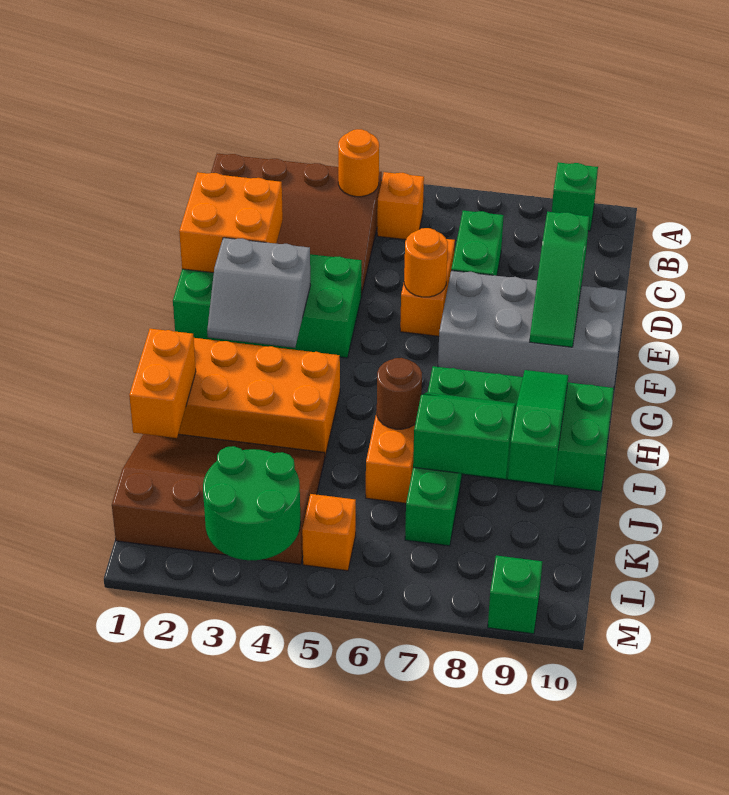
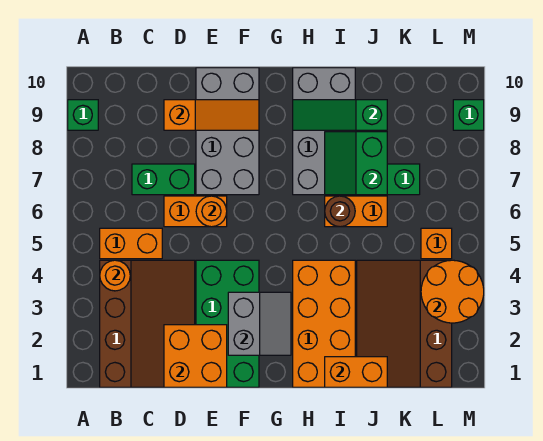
orange brick B5 level 1 -> orange brick B5:C5 level 1
green slope D9:F9 level 2 top D -> orange slope D9:F9 level 2 top D
green brick H7:I10 level 1 -> grey brick H7:I10 level 1
green round brick L3:M4 level 2 -> orange round brick L3:M4 level 2

